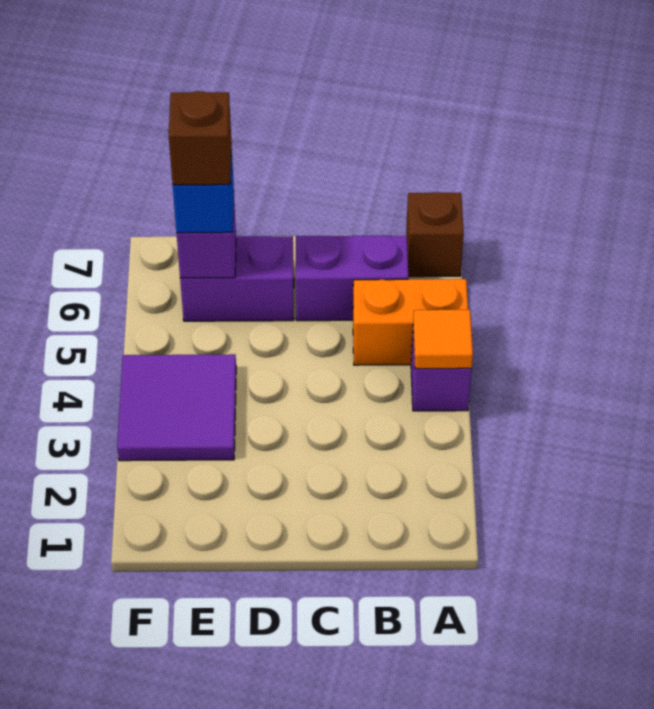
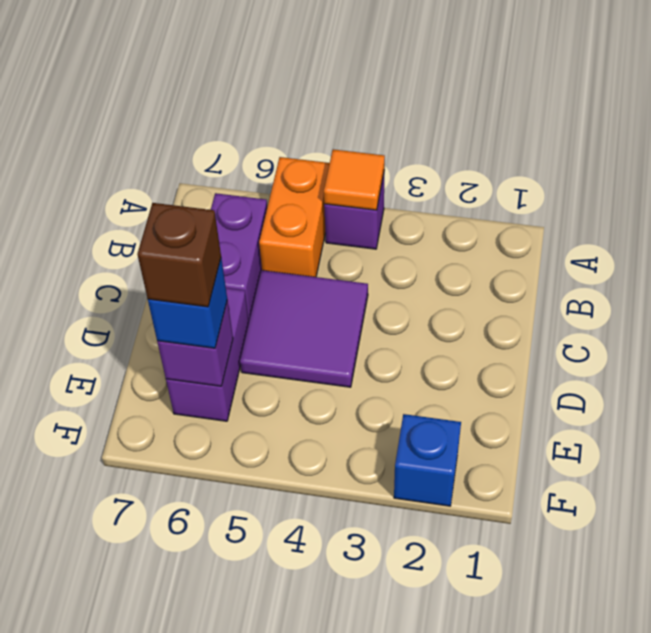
brown brick A7 level 1 -> none
purple tile E3:F4 level 1 -> purple tile C4:D5 level 1
none -> blue brick F2 level 1

